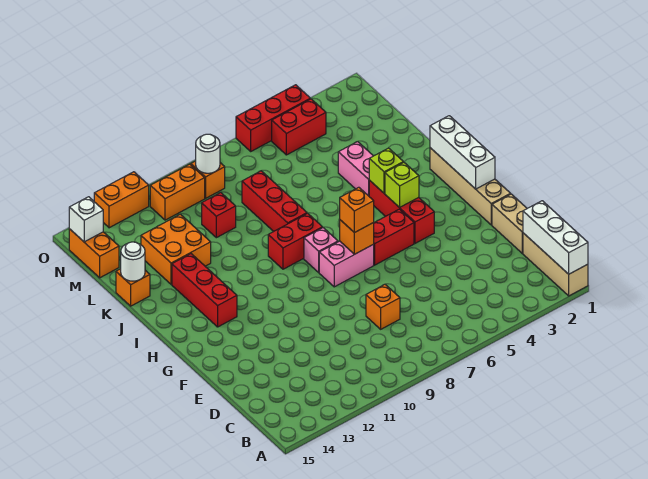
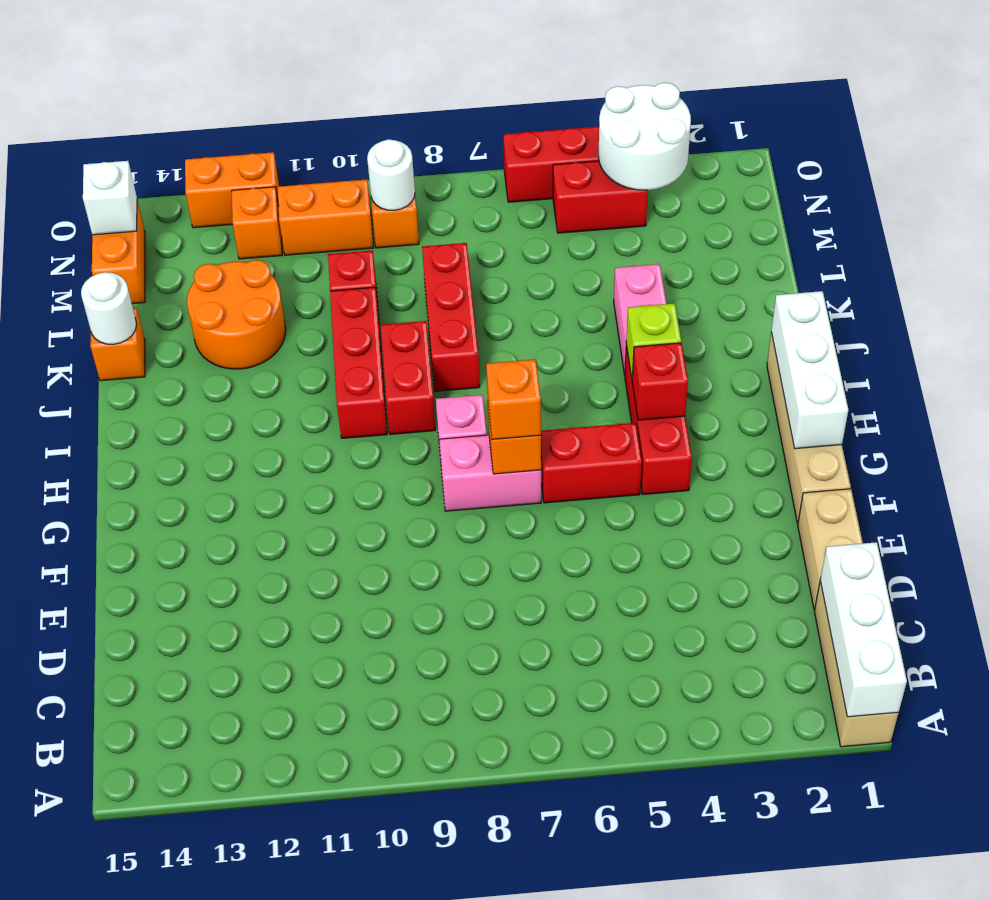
orange brick D8 level 1 -> orange brick N12 level 1
lime brick H4 level 2 -> red brick H4 level 2
red brick H13:J13 level 1 -> red brick I10:K10 level 1
red brick I8:I9 level 1 -> red brick I9:J9 level 1
orange brick K12:L13 level 1 -> orange round brick K12:L13 level 1
none -> white round brick N3:O4 level 2

